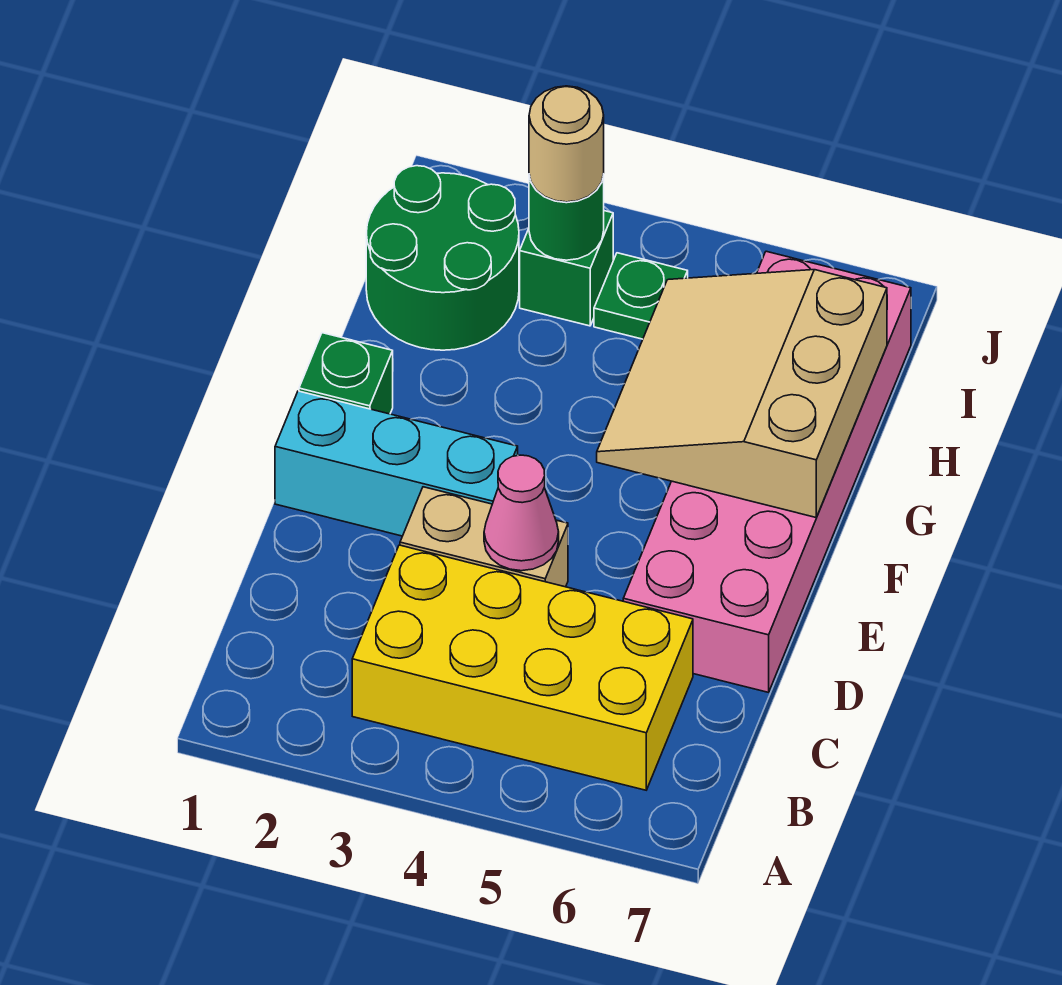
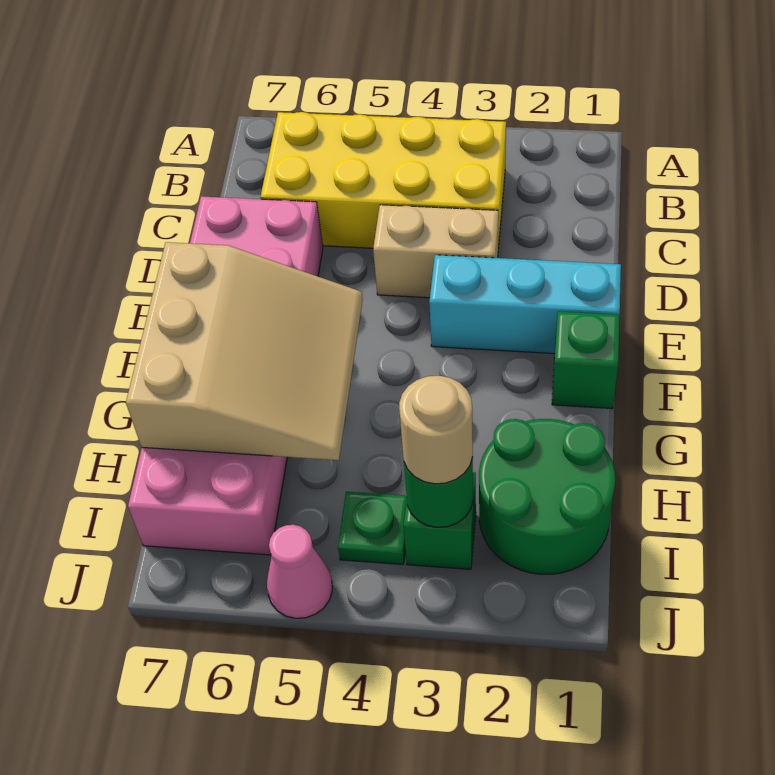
pink cone D4 level 2 -> pink cone J5 level 1

